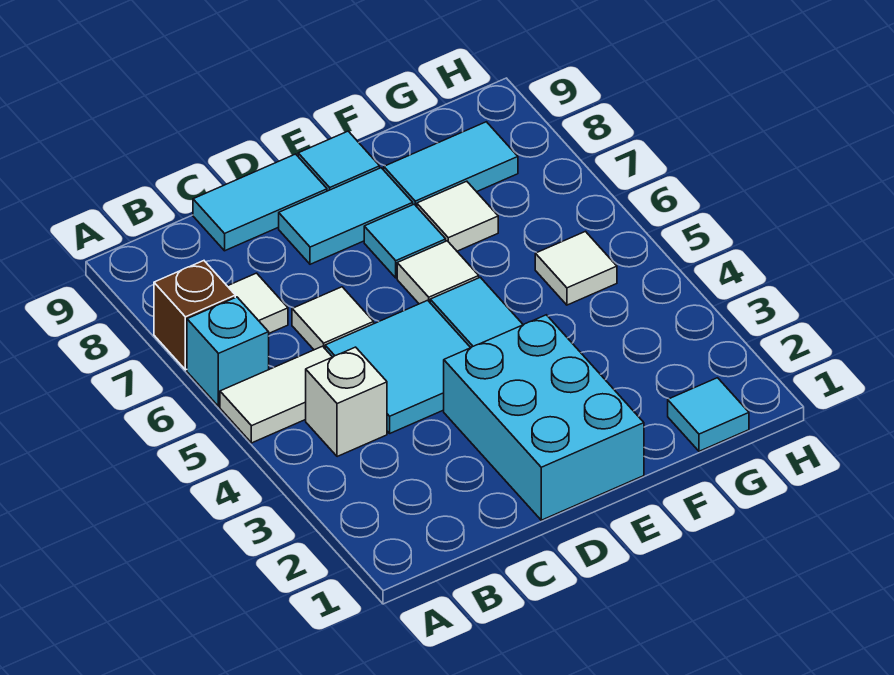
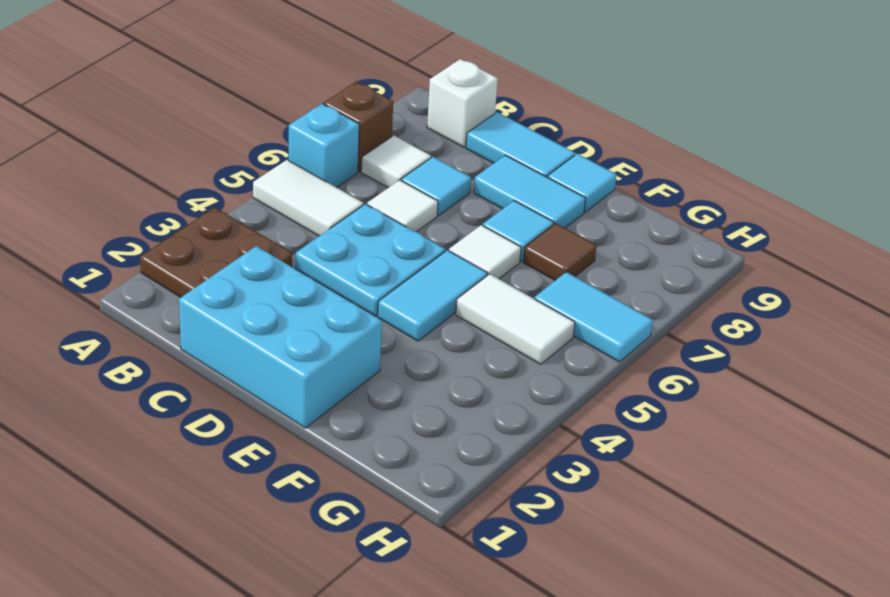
none -> brown plate A2:B3 level 1
white brick B4 level 1 -> white brick B9 level 1
cyan tile C4:D5 level 1 -> cyan plate C4:D5 level 1
cyan brick D1:E3 level 1 -> cyan brick C1:E2 level 1
white tile F7 level 1 -> brown tile F7 level 1
cyan tile F8:G8 level 1 -> cyan tile G6:H6 level 1
cyan tile G1 level 1 -> cyan tile C7 level 1
white tile G5 level 1 -> white tile F5:G5 level 1

